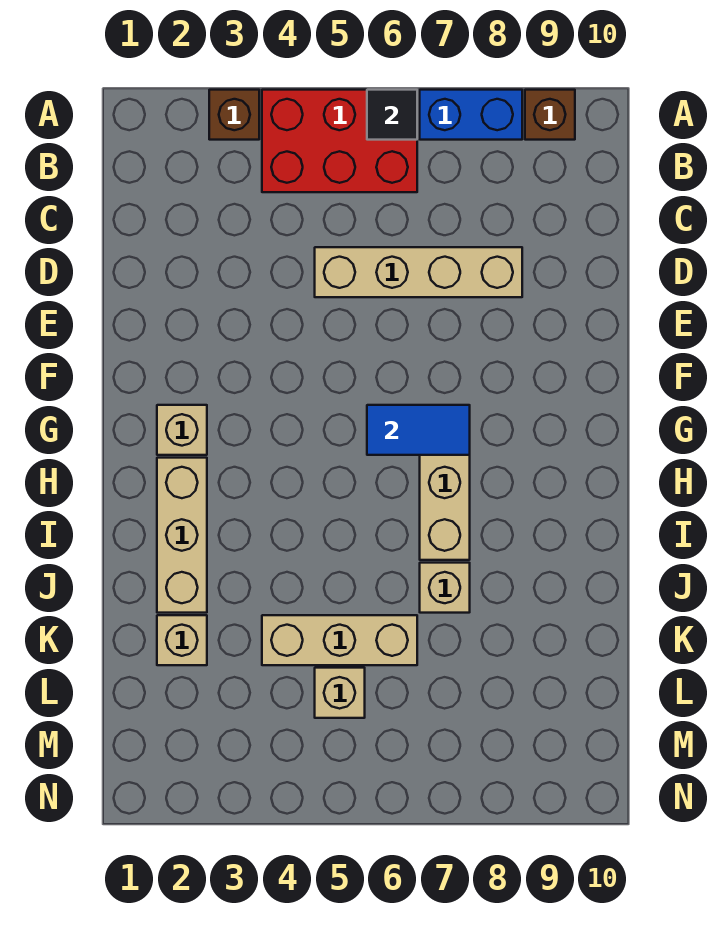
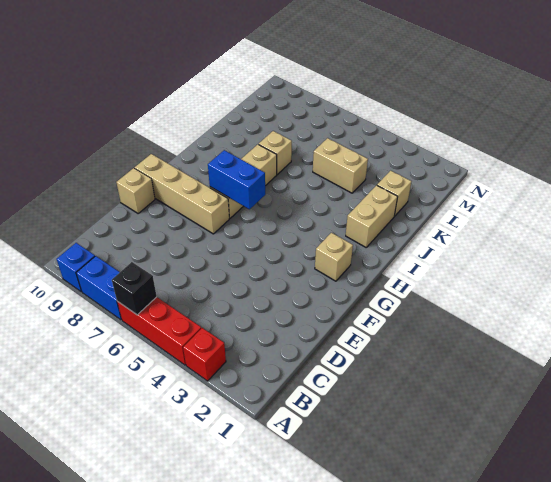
brown brick A3 level 1 -> red brick A3 level 1
red brick A4:B6 level 1 -> red brick A4:A6 level 1
black tile A6 level 2 -> black brick A6 level 2
brown brick A9 level 1 -> blue brick A9 level 1
tan brick D5:D8 level 1 -> tan brick F7:F10 level 1
blue tile G6:G7 level 2 -> blue brick G6:G7 level 2
tan brick H2:J2 level 1 -> tan brick I2:J2 level 1
tan brick K4:K6 level 1 -> tan brick K4:K5 level 1
tan brick L5 level 1 -> tan brick E10 level 1

